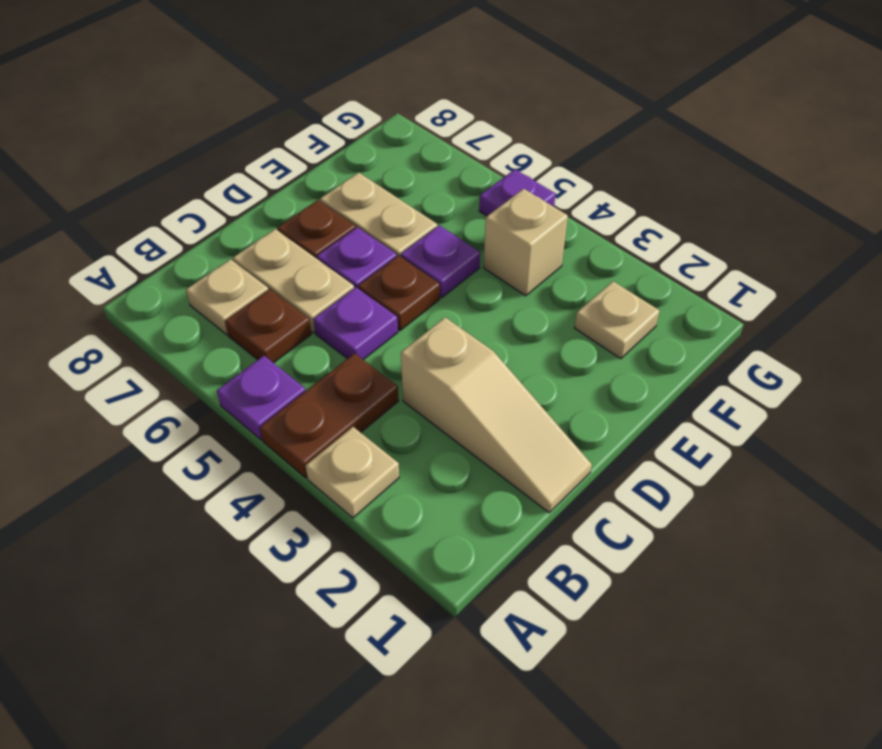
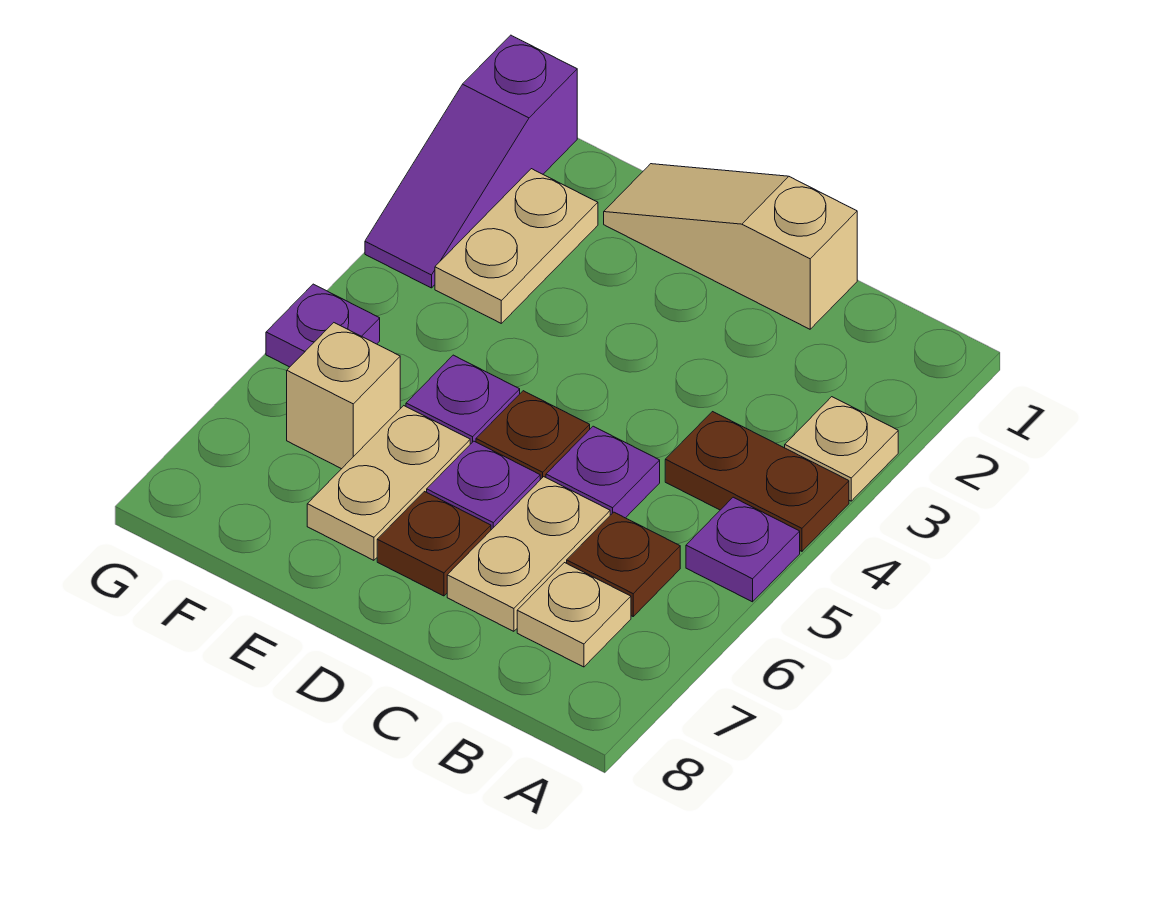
tan slope C1:C3 level 1 top 3 -> tan slope C1:E1 level 1 top C
tan plate F2 level 1 -> tan plate F2:F3 level 1
tan brick F4 level 1 -> tan brick F6 level 1
none -> purple slope G1:G3 level 1 top 1

